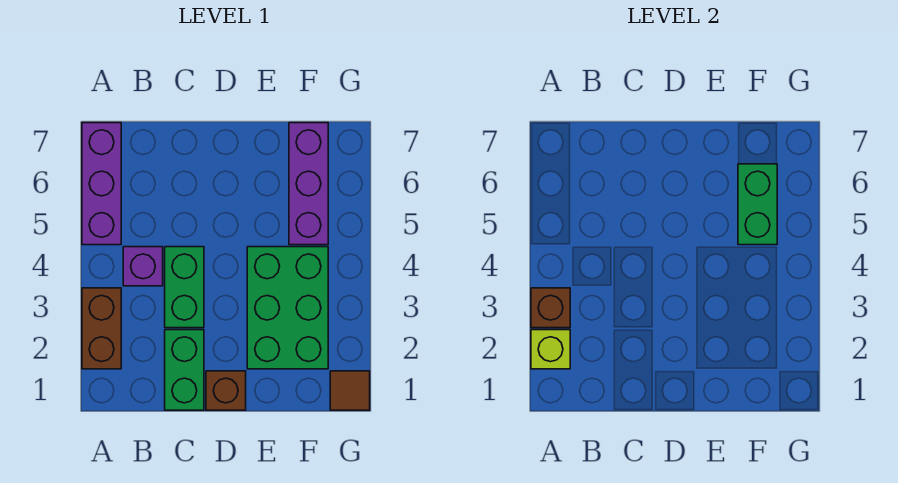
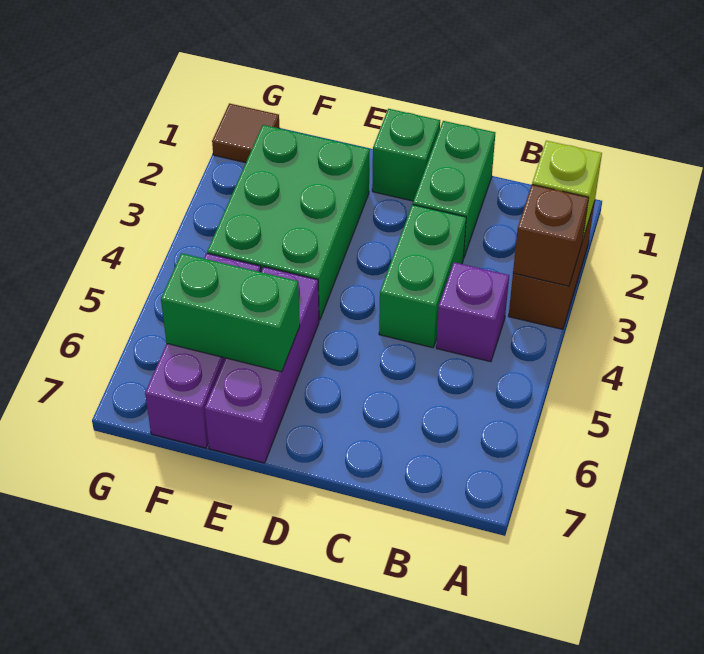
purple brick A5:A7 level 1 -> purple brick E5:E7 level 1
brown brick D1 level 1 -> green brick D1 level 1
green brick F5:F6 level 2 -> green brick E6:F6 level 2

